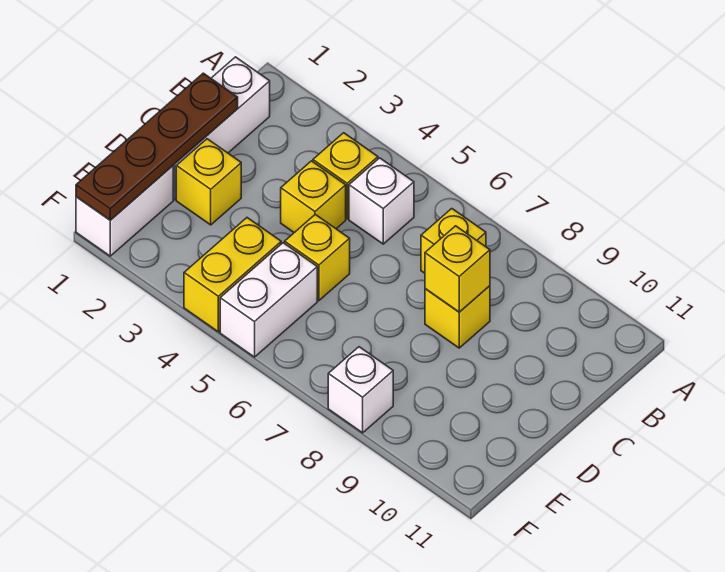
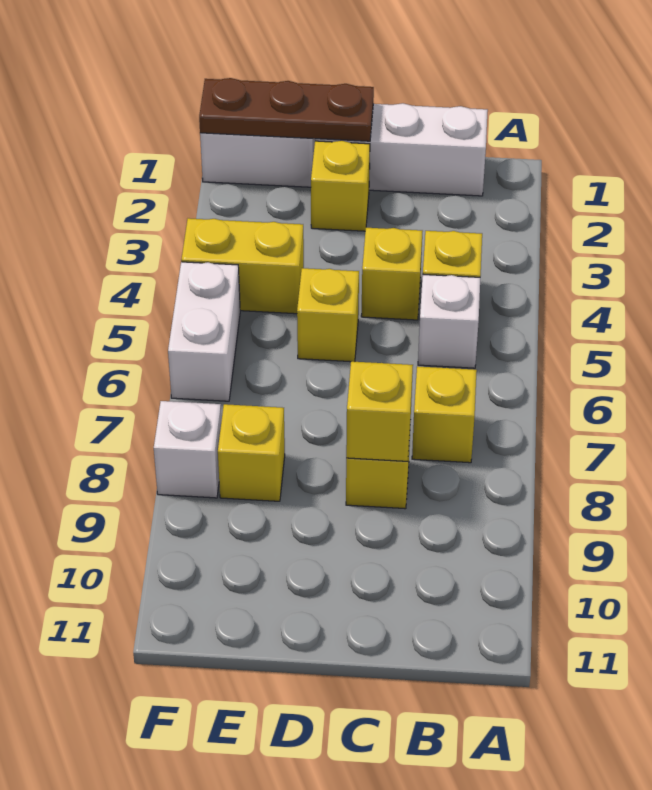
brown plate C1:F1 level 2 -> brown plate D1:F1 level 2
white brick E5:F5 level 1 -> white brick F5:F6 level 1
none -> yellow brick E8 level 1

